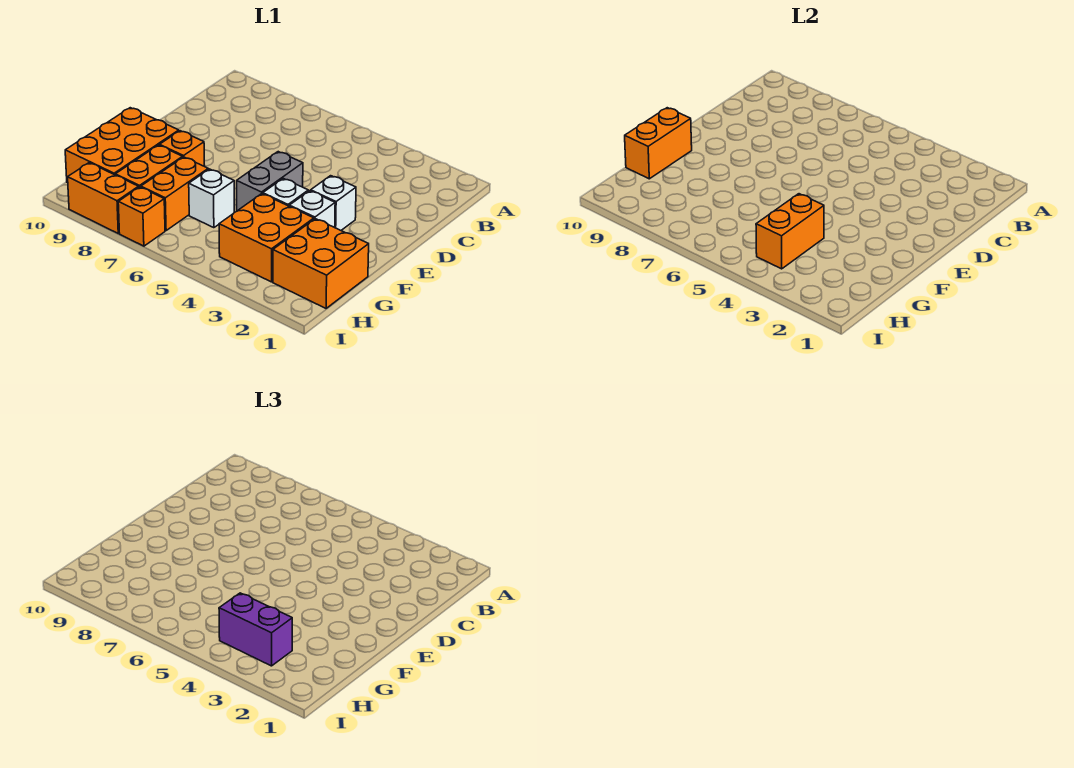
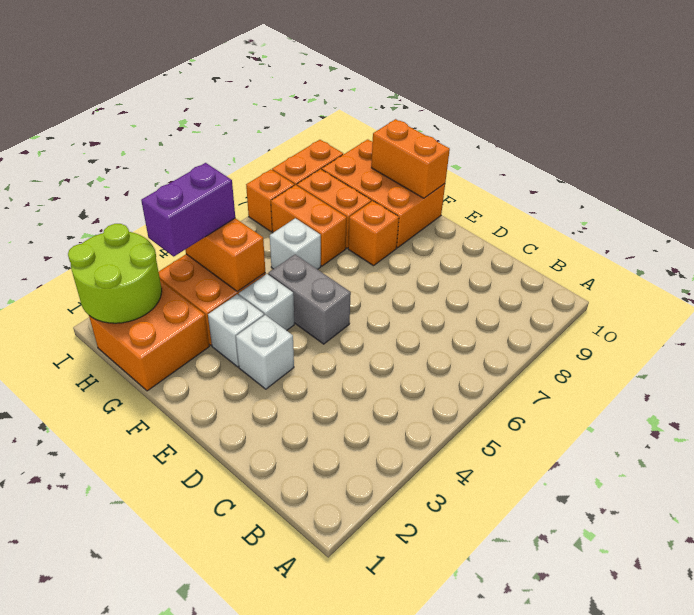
none -> lime round brick H1:I2 level 2

